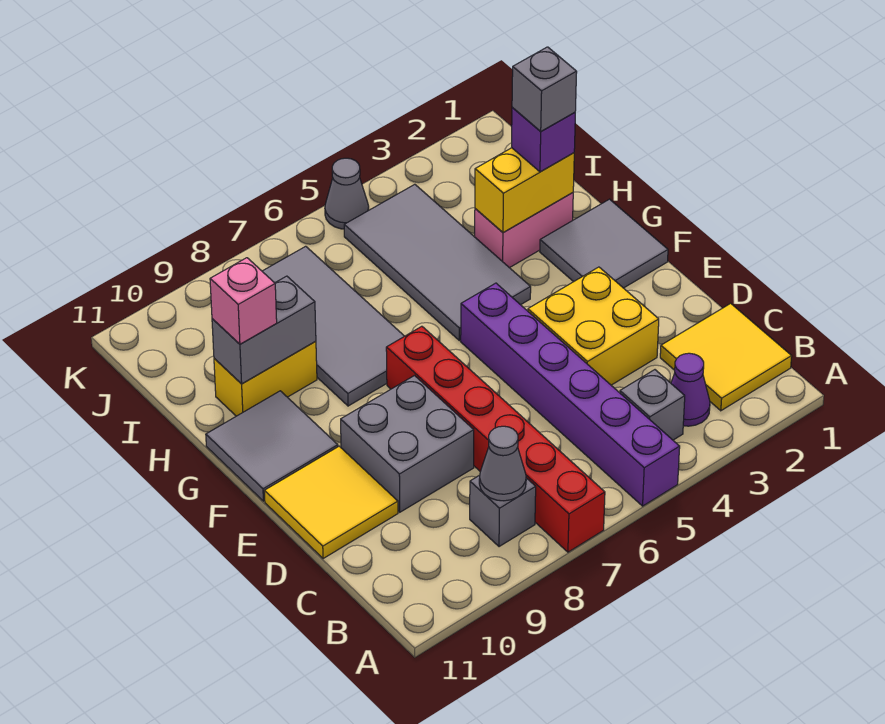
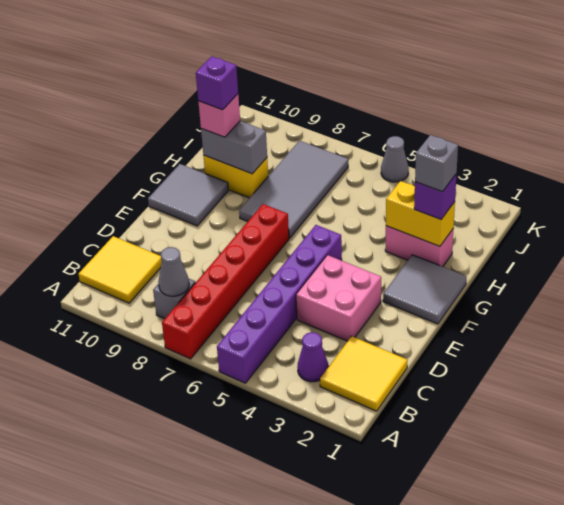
grey brick B4 level 1 -> none
yellow brick D3:E4 level 1 -> pink brick D3:E4 level 1
grey brick D8:E9 level 1 -> none
yellow tile D10:E11 level 1 -> yellow tile B10:C11 level 1
grey tile G4:J5 level 1 -> none
none -> purple brick H10 level 4

